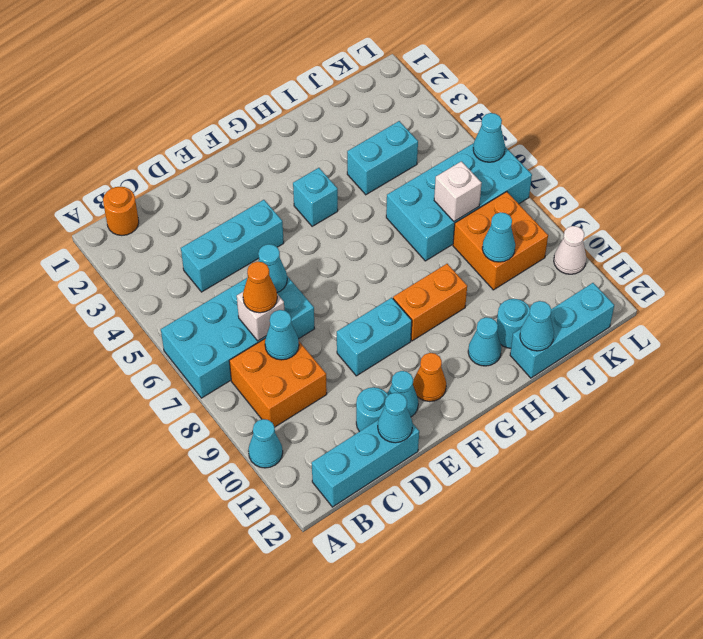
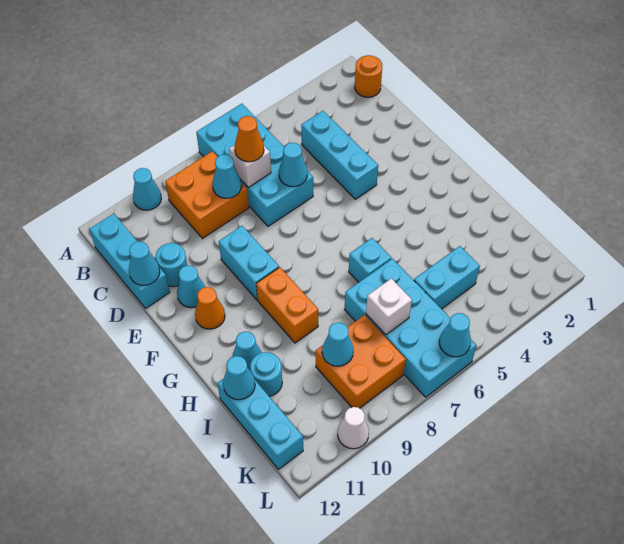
cyan brick G4 level 1 -> cyan brick H6 level 1
cyan brick I4:J4 level 1 -> cyan brick J4:J5 level 1

